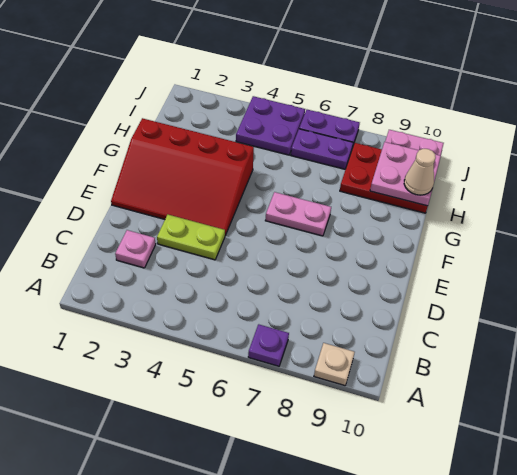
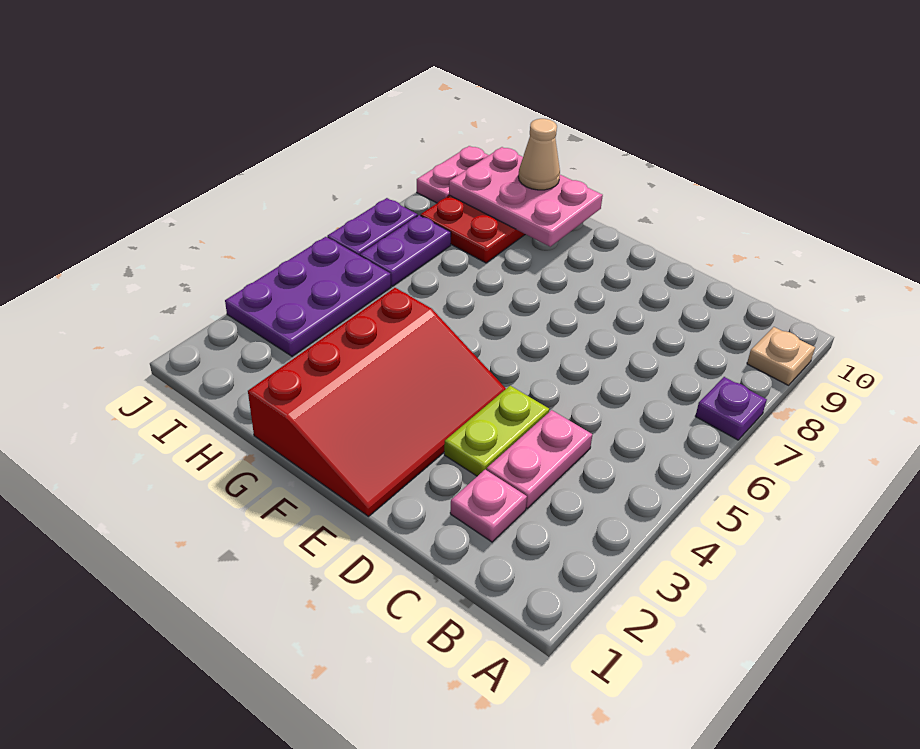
pink plate F6:F7 level 1 -> pink plate C3:C4 level 1
pink plate H9:I10 level 2 -> pink plate G9:I10 level 2
purple plate I4:J5 level 1 -> purple plate I3:J5 level 1

